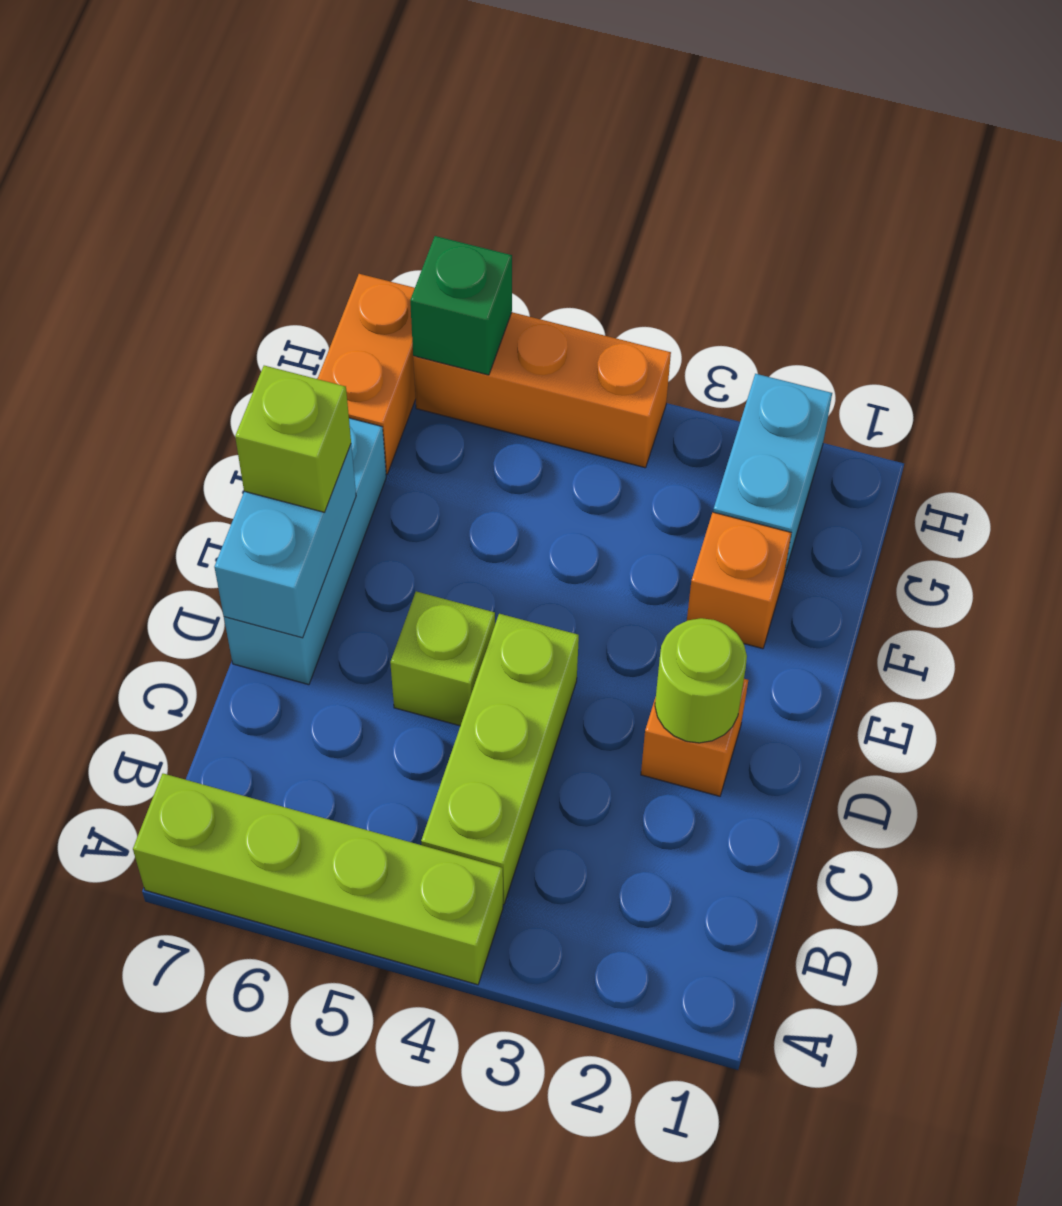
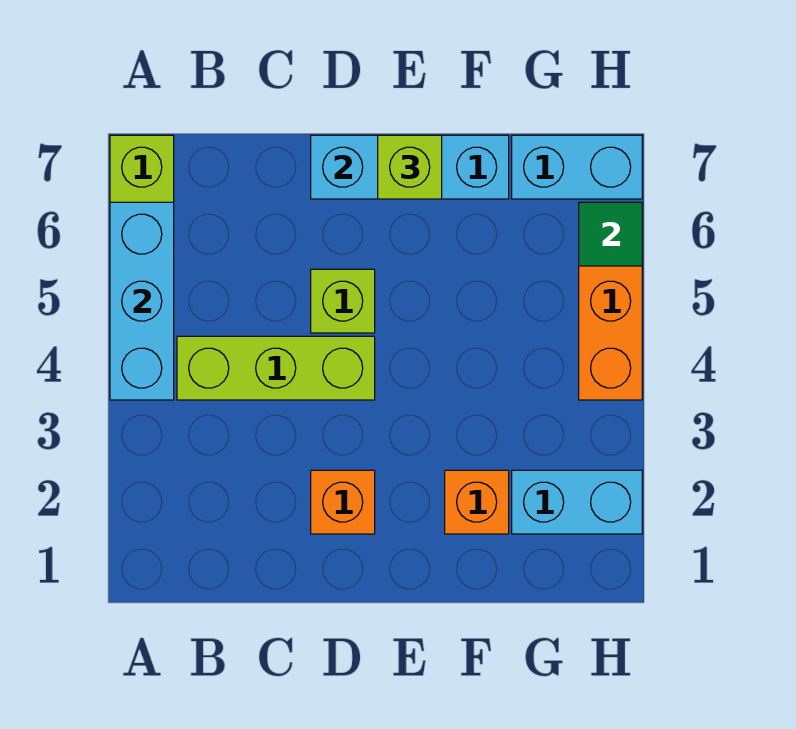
none -> cyan brick A4:A6 level 2
lime round brick D2 level 2 -> none
orange brick G7:H7 level 1 -> cyan brick G7:H7 level 1
green brick H6 level 2 -> green tile H6 level 2

